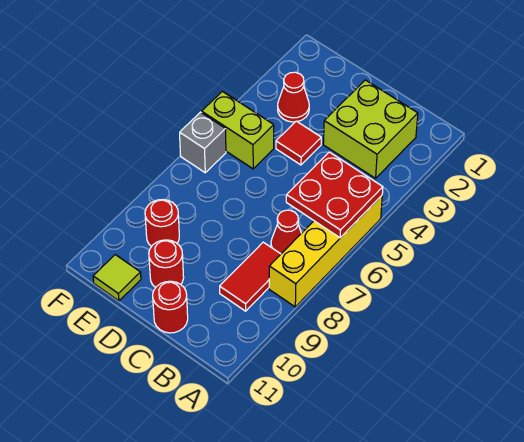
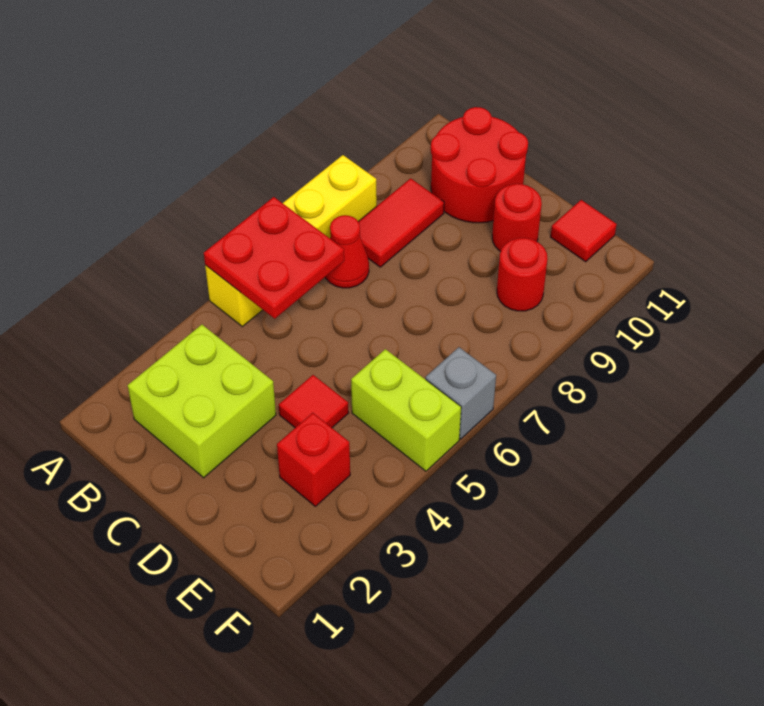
red round brick C11 level 1 -> red round brick B10:C11 level 1
red cone E3 level 1 -> red brick E3 level 1
lime tile E11 level 1 -> red tile E11 level 1

